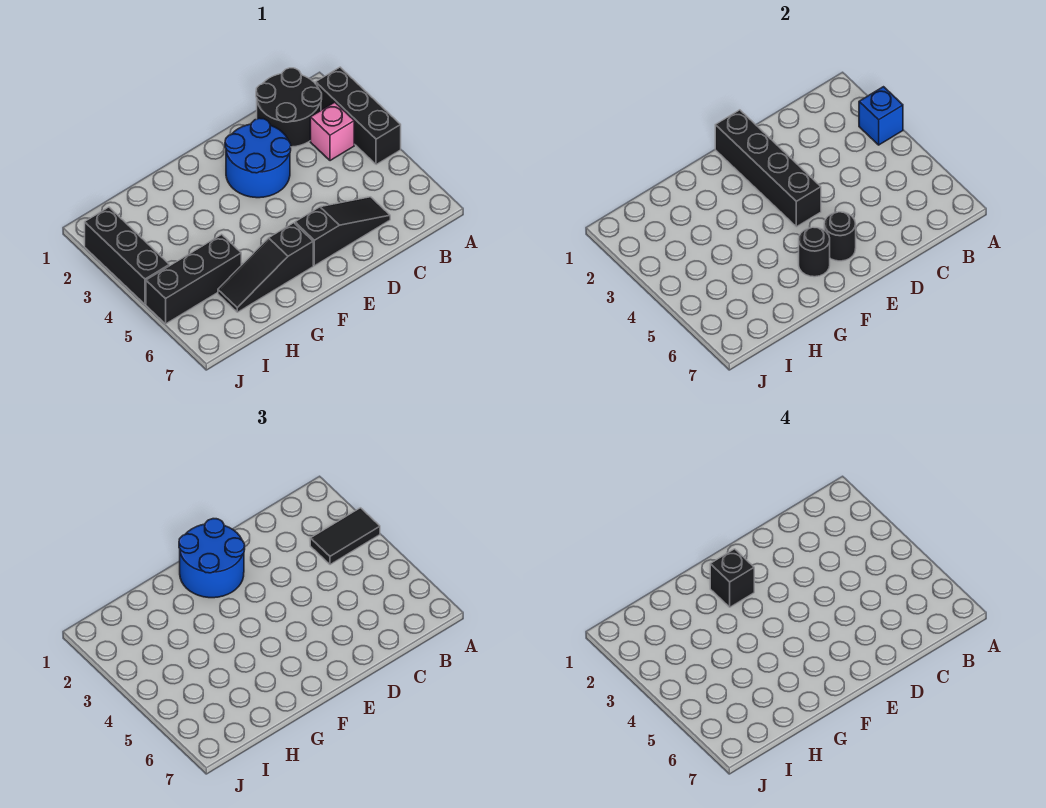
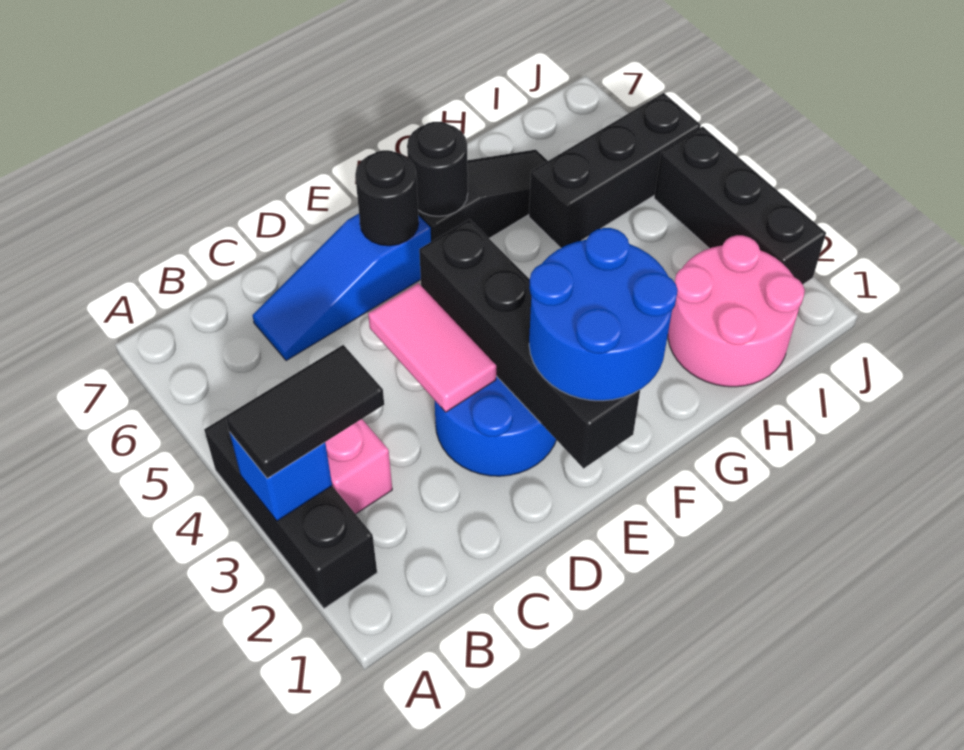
black round brick B1:C2 level 1 -> none
black slope C6:E6 level 1 top E -> blue slope C6:E6 level 1 top E
none -> pink tile D3:D4 level 2
black brick F2 level 4 -> none
none -> pink round brick H1:I2 level 1

